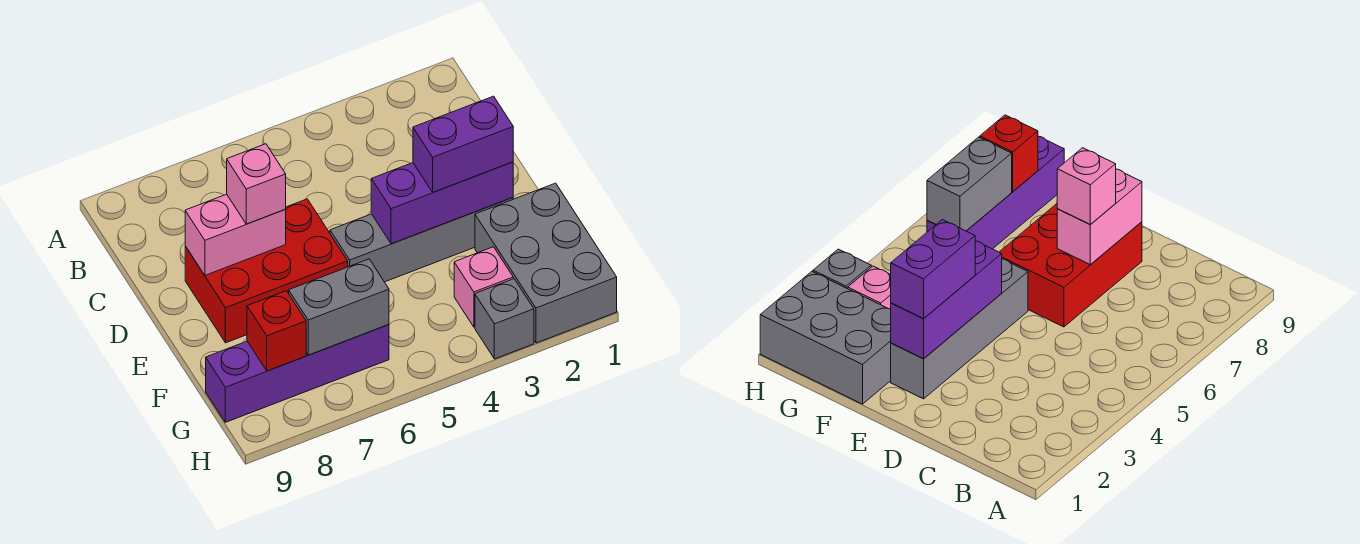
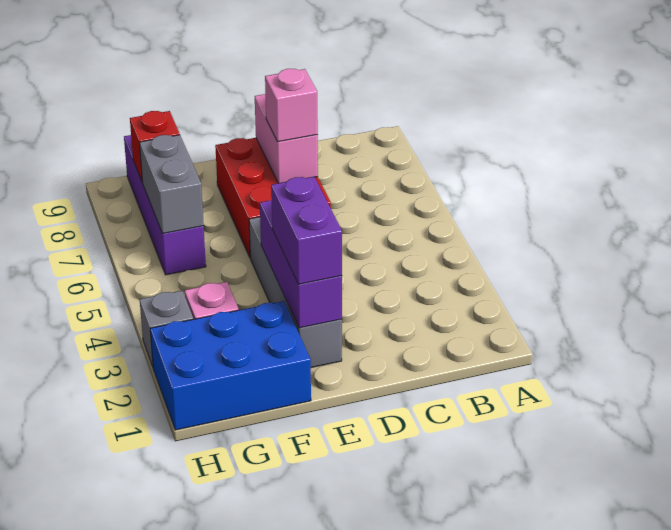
grey brick F1:H2 level 1 -> blue brick F1:H2 level 1

